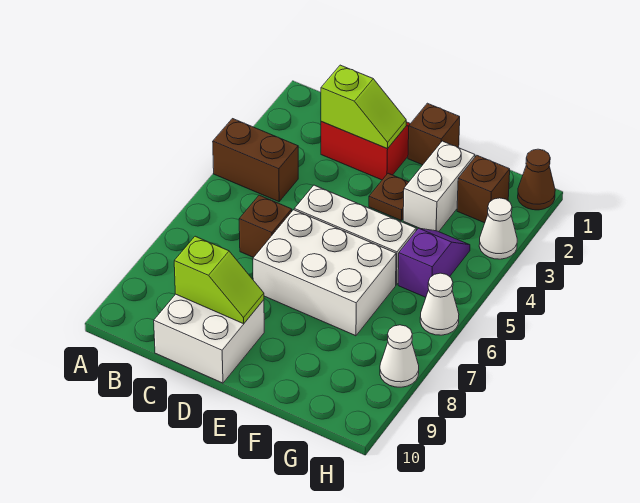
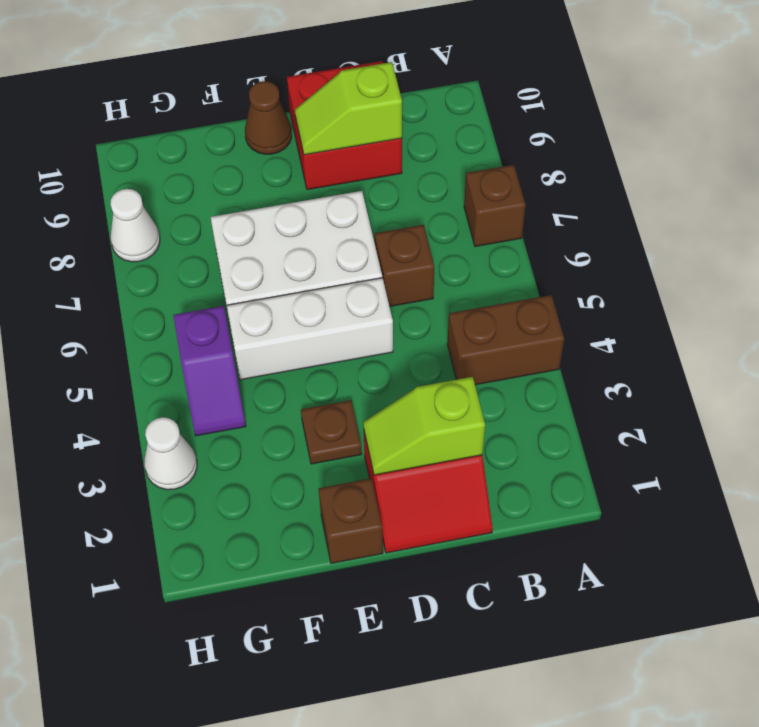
white brick C9:D10 level 1 -> red brick C9:D10 level 1
white brick F2:F3 level 1 -> none
brown brick G2 level 1 -> brown brick A7 level 1
brown cone H1 level 1 -> brown cone E10 level 1
white cone H6 level 1 -> none

